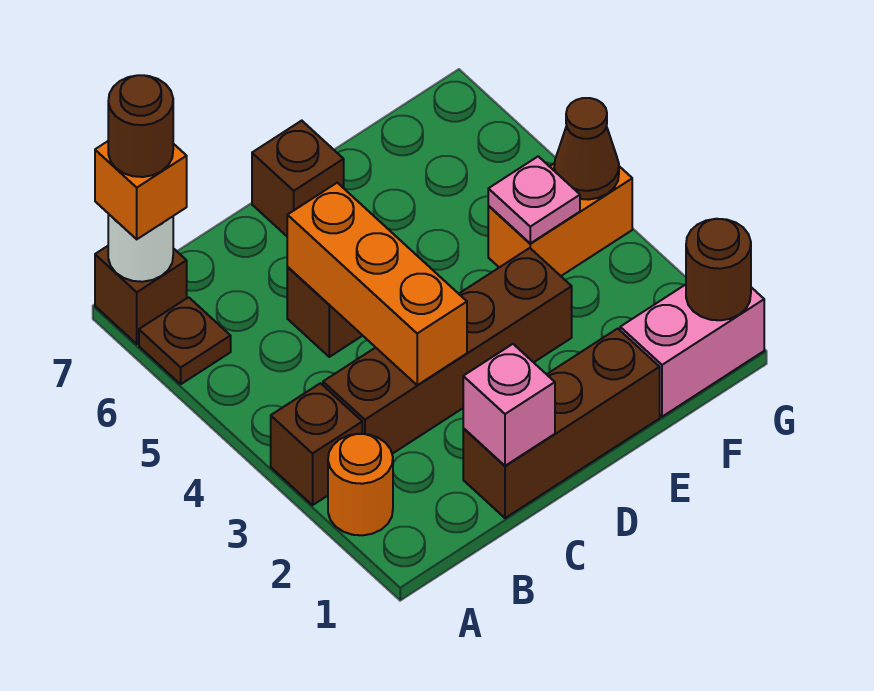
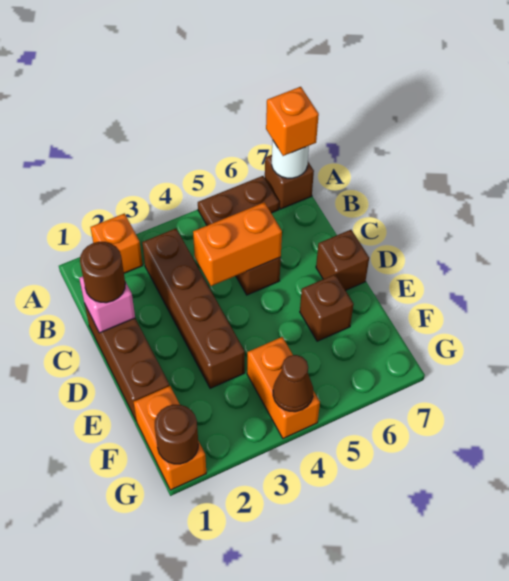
orange round brick A2 level 1 -> orange brick A2 level 1
brown brick A3 level 1 -> brown brick E6 level 1
brown plate A6 level 1 -> brown plate A5:A6 level 1
brown round brick A7 level 4 -> brown round brick C1 level 3
orange brick C3:C5 level 2 -> orange brick C4:C5 level 2
pink brick F1:G1 level 1 -> orange brick F1:G1 level 1
pink plate F4 level 2 -> none

